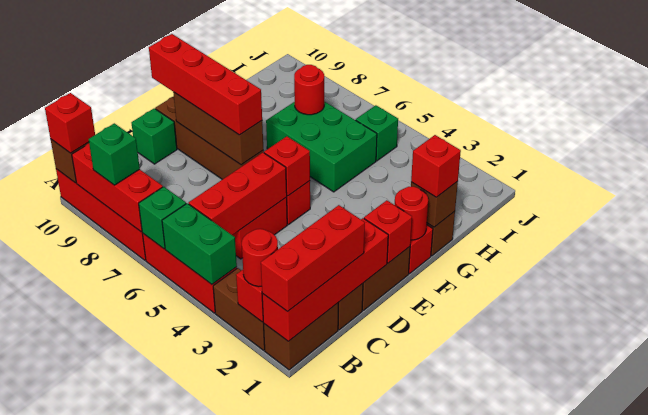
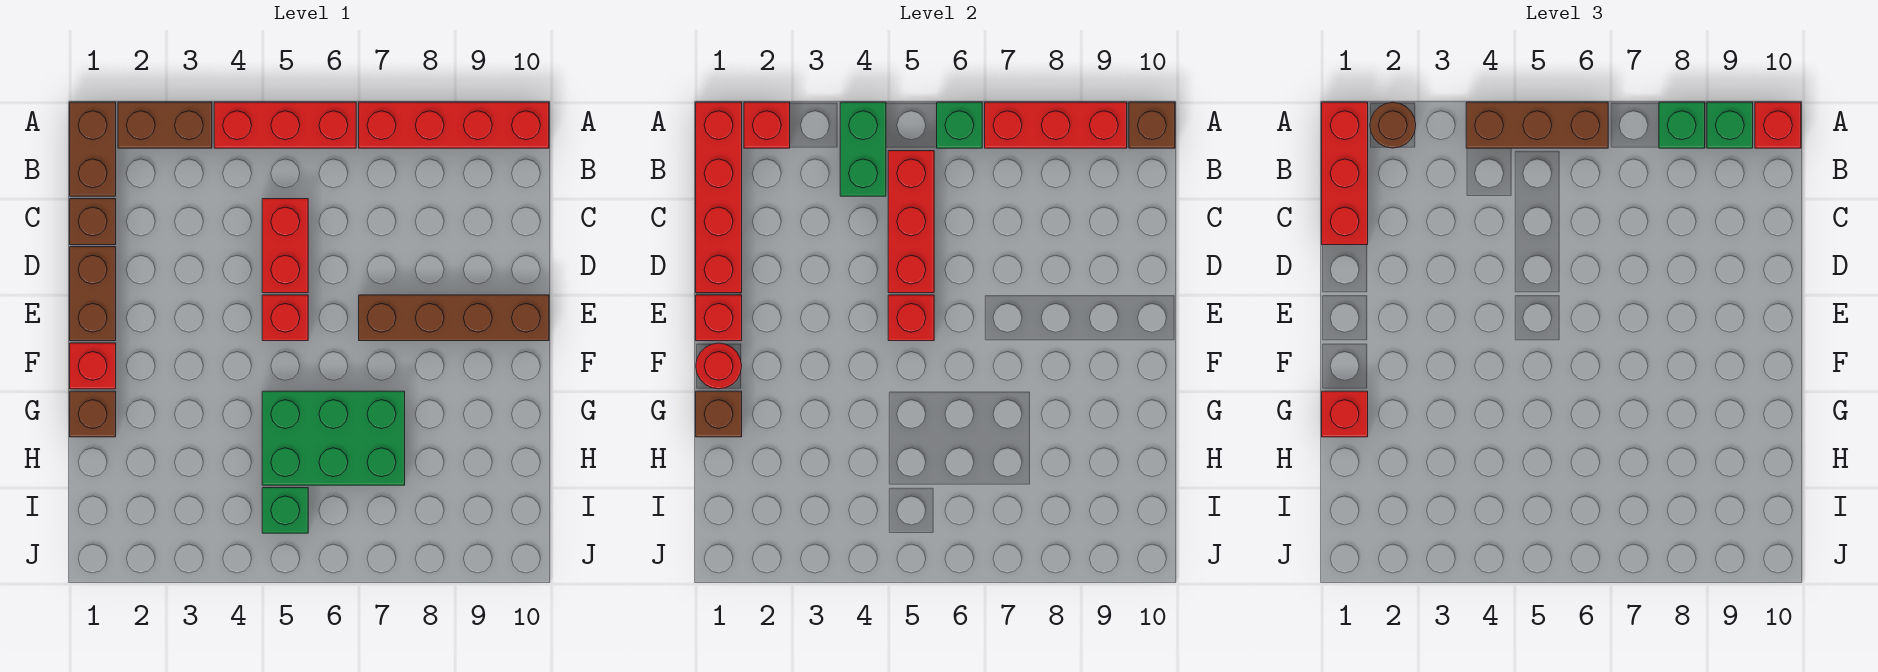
red round brick A2 level 3 -> brown round brick A2 level 3
green brick A4:A5 level 2 -> green brick A4:B4 level 2
green brick D10 level 1 -> green brick A9 level 3
brown brick E7:E9 level 2 -> brown brick A4:A6 level 3
red brick E7:E10 level 3 -> none
red round brick H7 level 2 -> none

